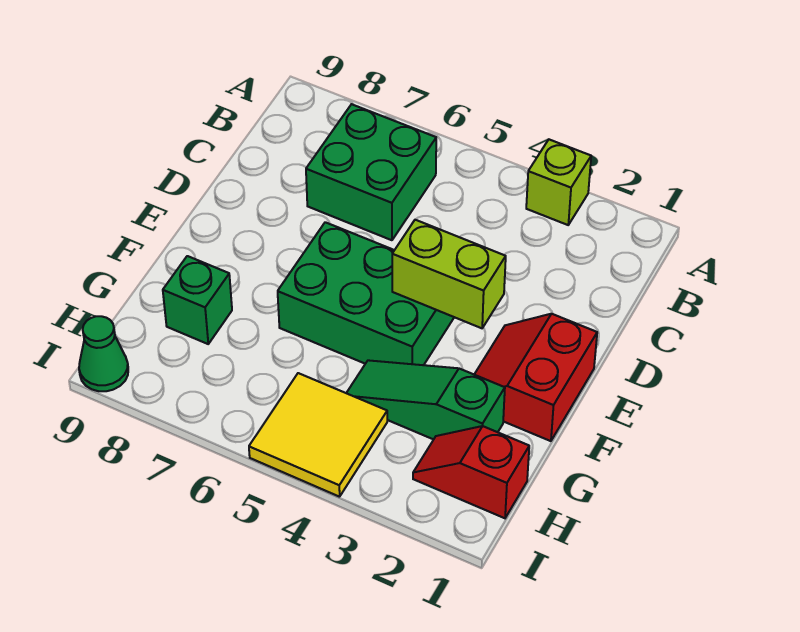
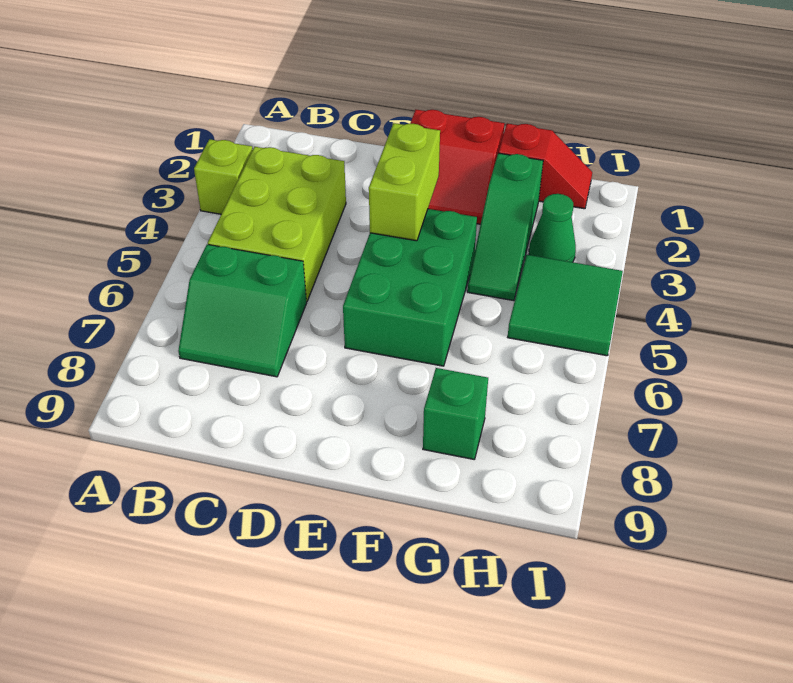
none -> lime brick B3:C5 level 1
green brick B6:C7 level 1 -> green slope B6:C7 level 1 top 6
red slope H1:H2 level 1 top 1 -> red slope G1:H1 level 1 top G
yellow tile H4:I5 level 1 -> green tile H4:I5 level 1
green cone I9 level 1 -> green cone H3 level 1

